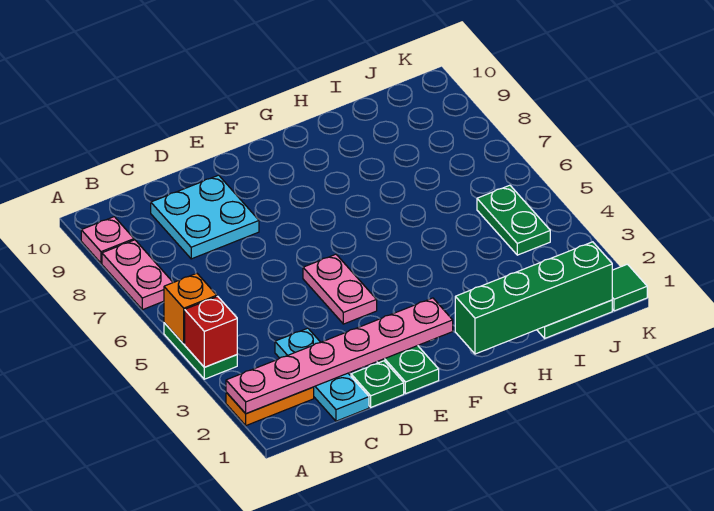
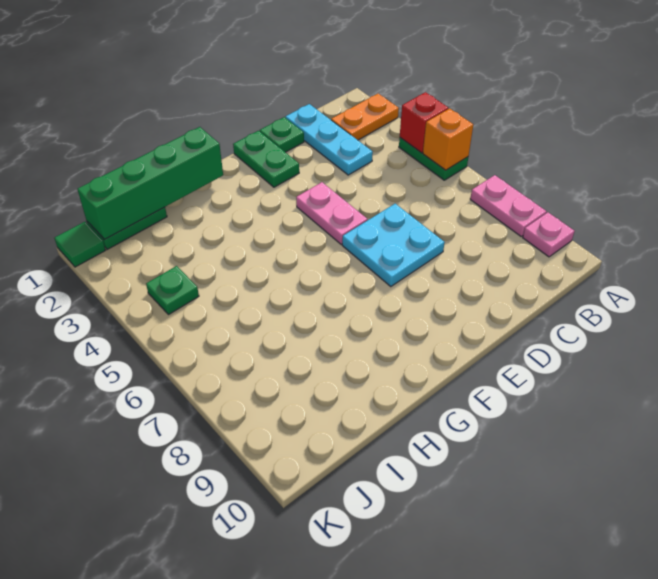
pink plate A2:F2 level 2 -> none
cyan plate C8:D9 level 1 -> cyan plate D6:E7 level 1
green plate J4:J5 level 1 -> green plate J4 level 1

